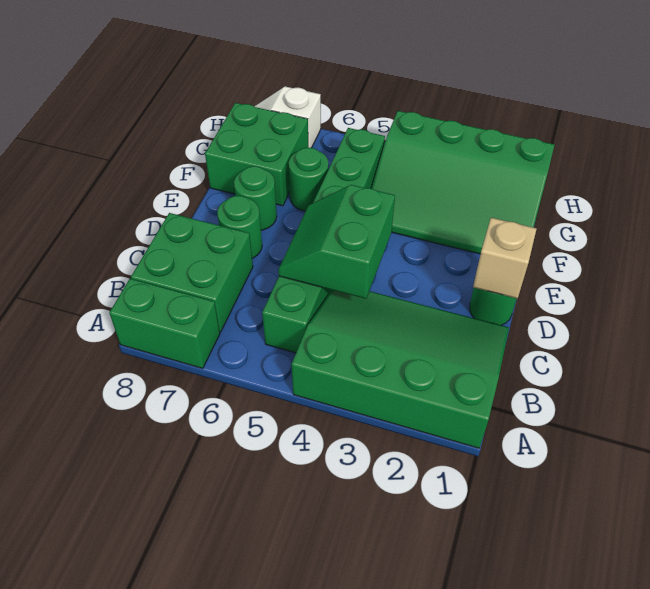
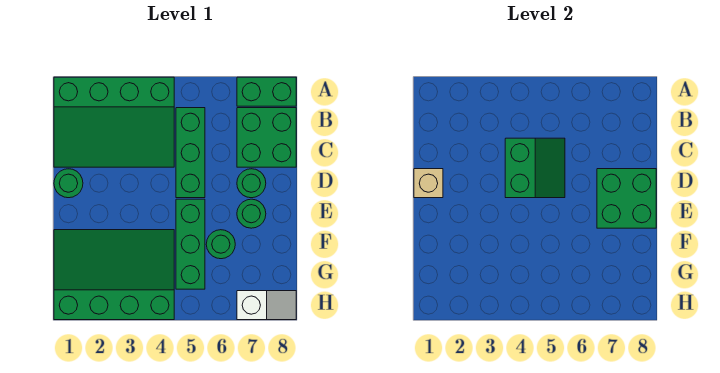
green brick F7:G8 level 1 -> green brick D7:E8 level 2

